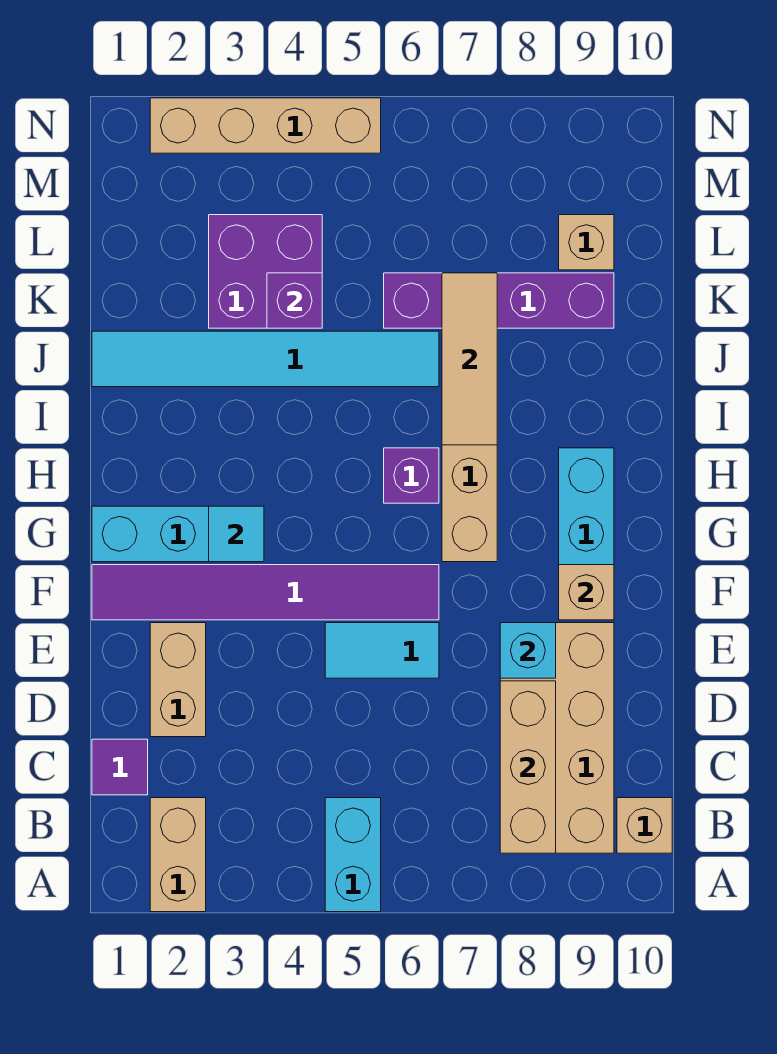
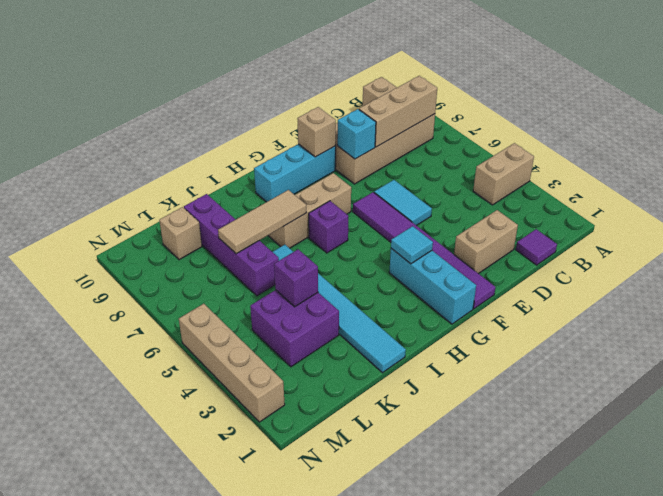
tan brick A2:B2 level 1 -> tan brick A4:B4 level 1
cyan brick A5:B5 level 1 -> none

